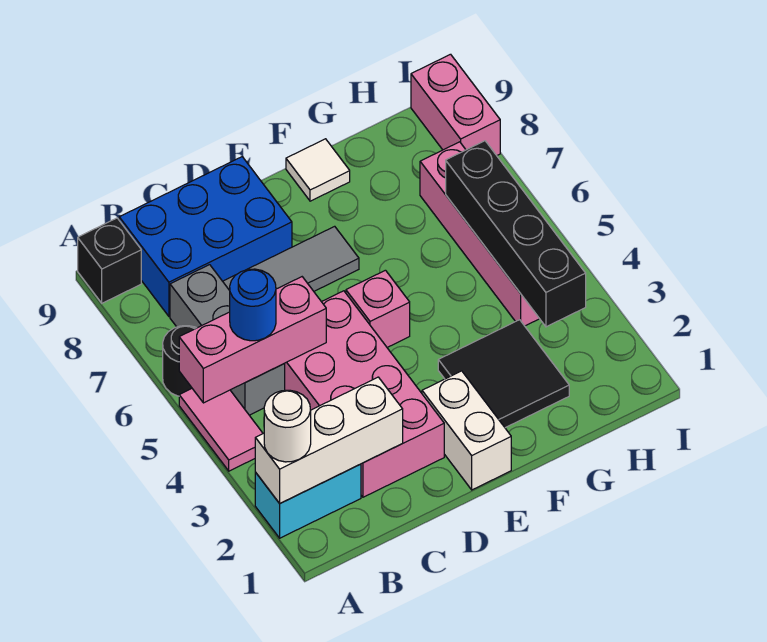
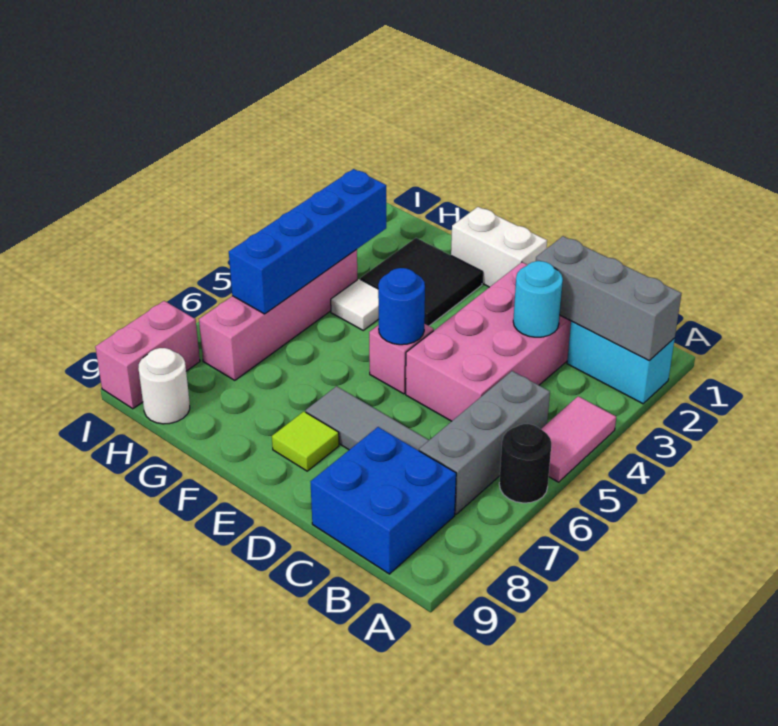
white brick A2:C2 level 2 -> grey brick A2:C2 level 2
white round brick A2 level 3 -> white round brick H9 level 1
pink brick A5:C5 level 2 -> none
black brick A9 level 1 -> none
blue round brick B5 level 3 -> blue round brick E5 level 2
blue brick B8:D9 level 1 -> blue brick B8:C9 level 1
none -> cyan round brick C3 level 2
white brick E1:E2 level 1 -> white brick E1:F1 level 1
none -> lime tile E8 level 1
white tile F9 level 1 -> white tile G4 level 1
black brick H3:H6 level 2 -> blue brick H3:H6 level 2

